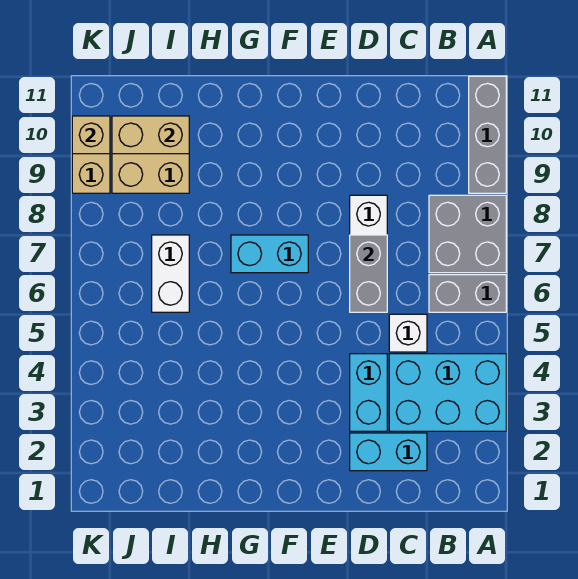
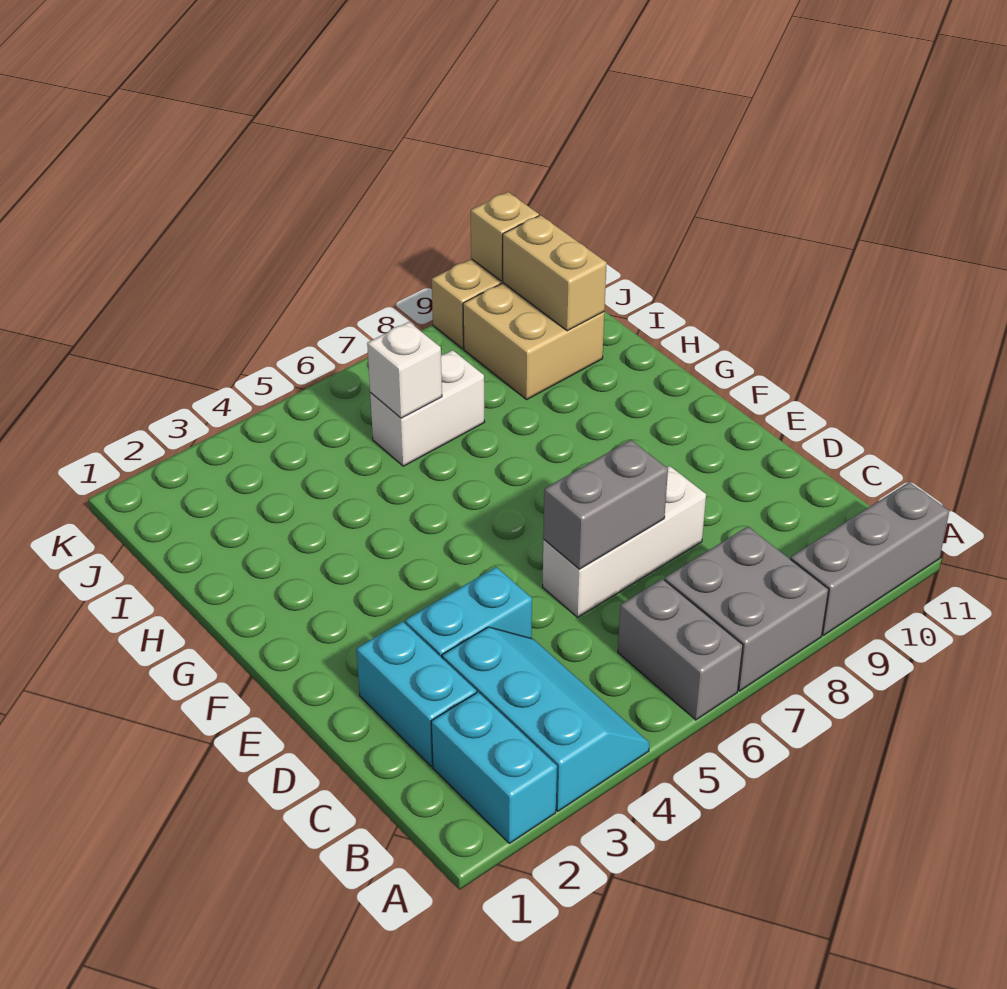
cyan brick A3:C4 level 1 -> cyan slope A3:C4 level 1 top 3
white brick C5 level 1 -> white brick I6 level 2
cyan brick F7:G7 level 1 -> cyan brick A2:B2 level 1

